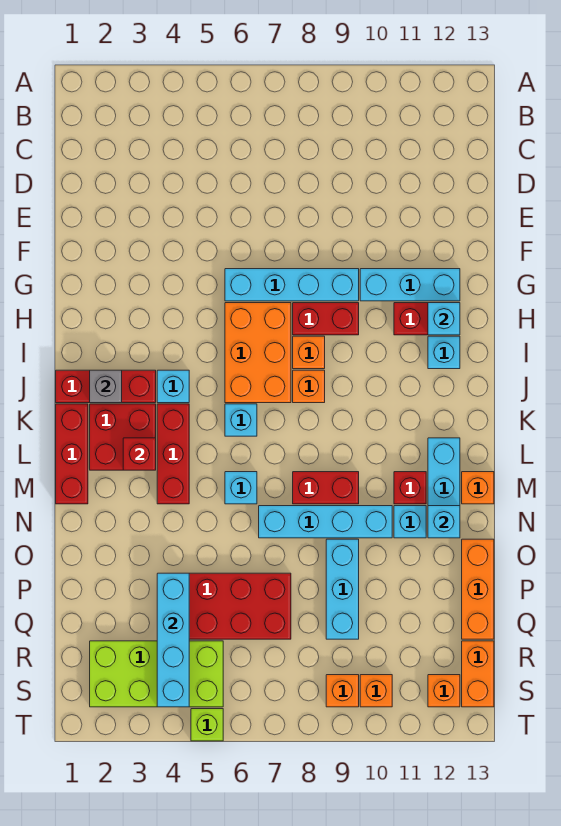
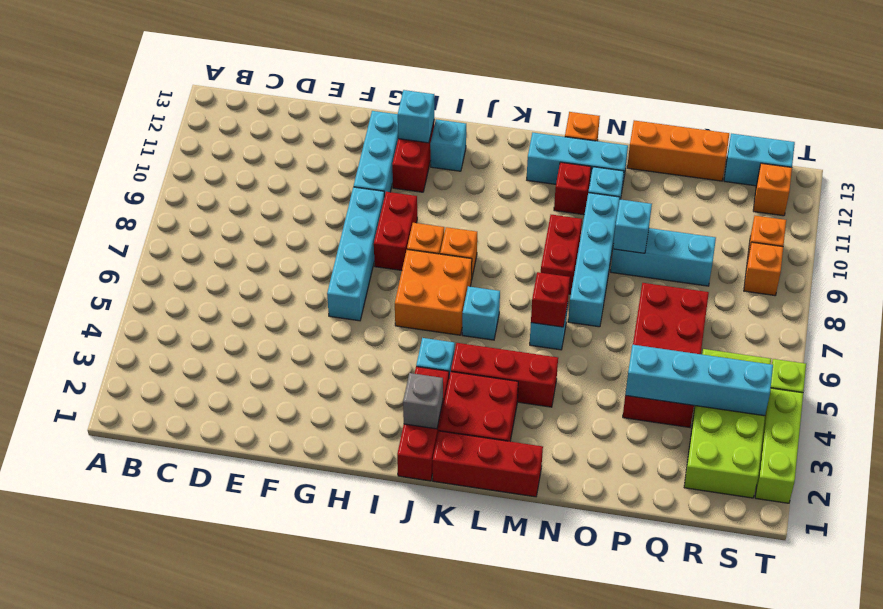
orange brick H6:J7 level 1 -> orange brick I6:J7 level 1
red brick L3 level 2 -> red brick M6 level 2
cyan brick N12 level 2 -> cyan brick O9 level 2
orange brick R13:S13 level 1 -> cyan brick R13:S13 level 1
none -> lime brick T2:T4 level 1

